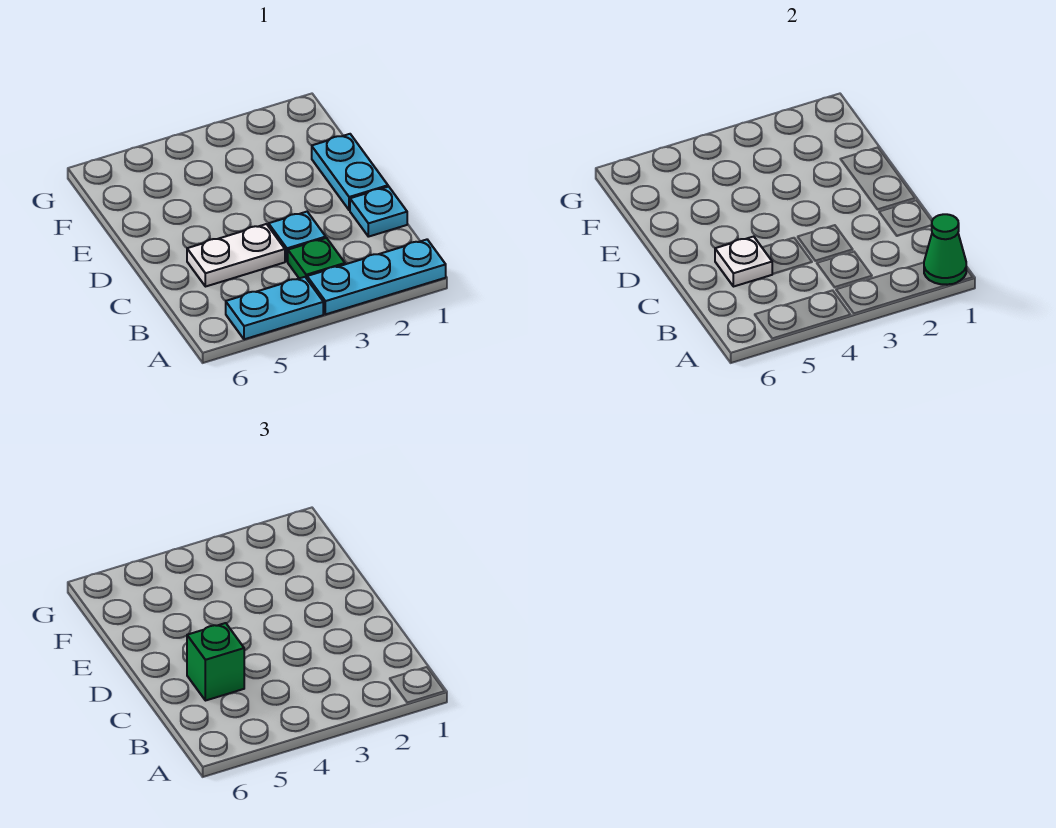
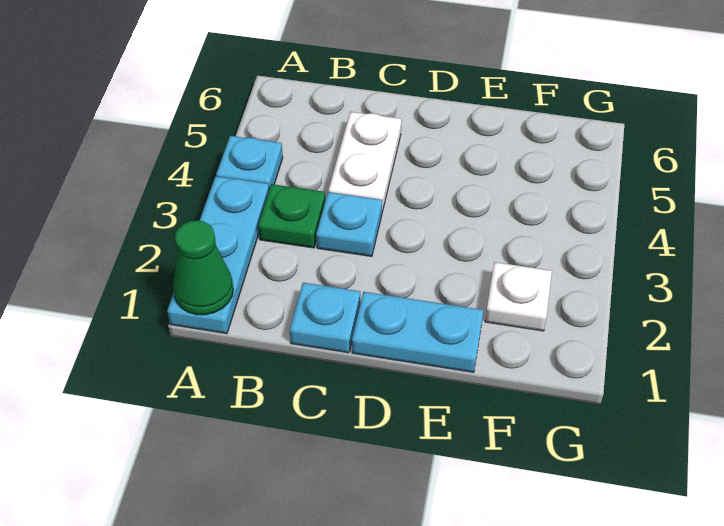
cyan plate A4:A5 level 1 -> cyan plate A4 level 1
white plate C5 level 2 -> white plate F2 level 1
green brick C5 level 3 -> none

